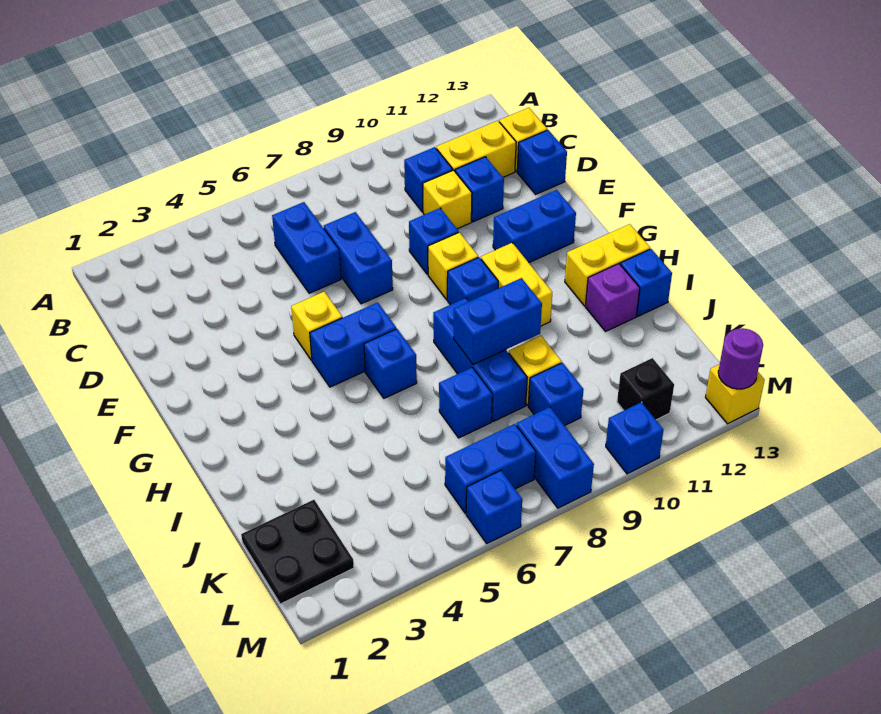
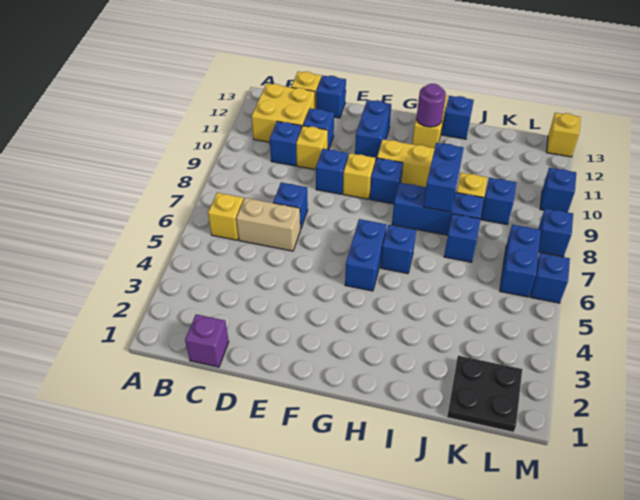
blue brick C6:D6 level 1 -> tan brick C6:D6 level 1
yellow brick C11:C12 level 1 -> yellow brick B11:C12 level 1
blue brick D7:E7 level 1 -> blue brick D7 level 1
yellow brick F5 level 1 -> yellow brick B6 level 1
purple brick I12 level 1 -> purple brick C1 level 1
blue brick L8:M8 level 1 -> blue brick M8 level 1
black brick L11 level 1 -> none
purple round brick M13 level 2 -> purple round brick H12 level 2

